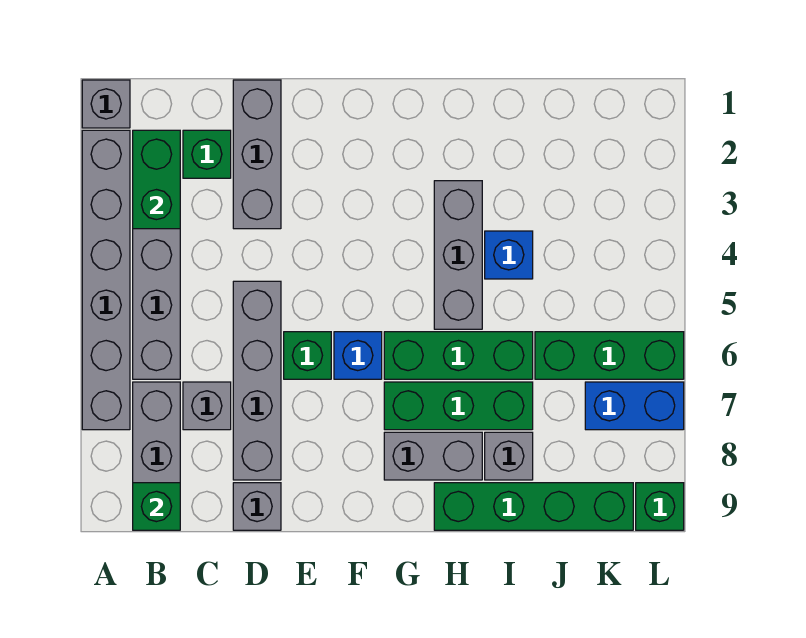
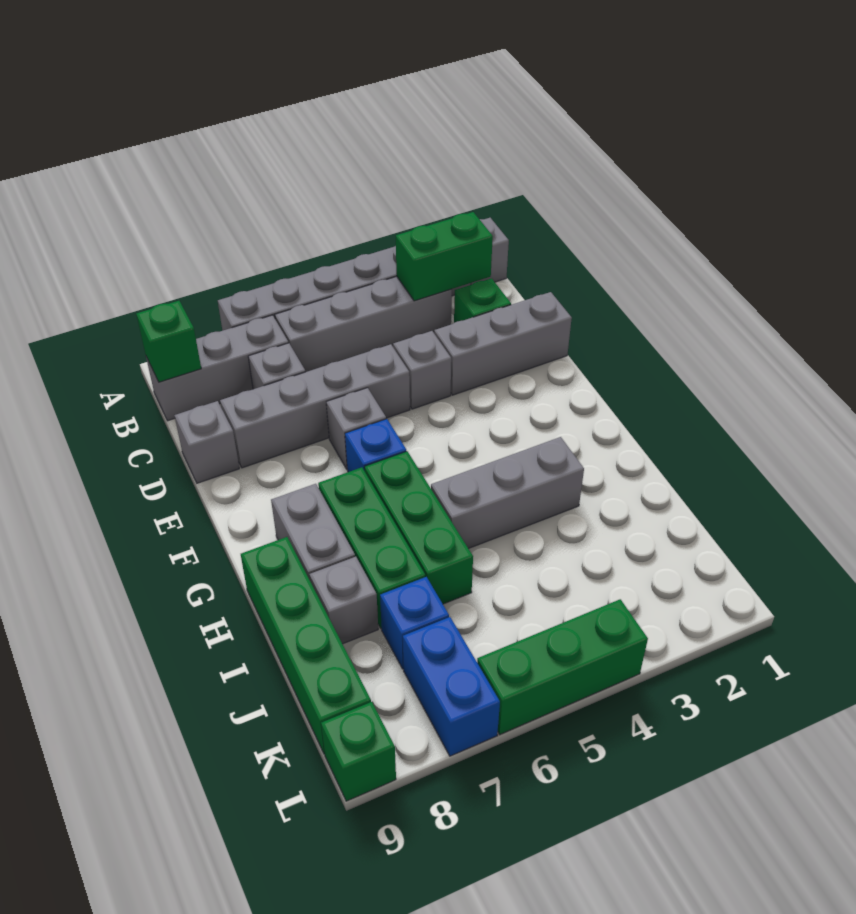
none -> grey brick D4 level 1
green brick E6 level 1 -> grey brick E6 level 1
blue brick I4 level 1 -> blue brick J7 level 1
green brick J6:L6 level 1 -> green brick L4:L6 level 1

